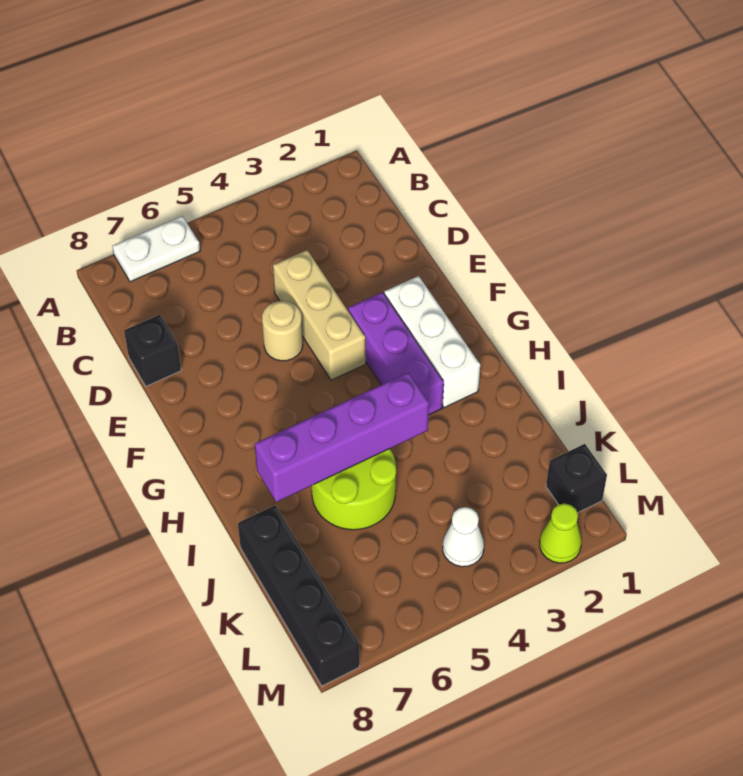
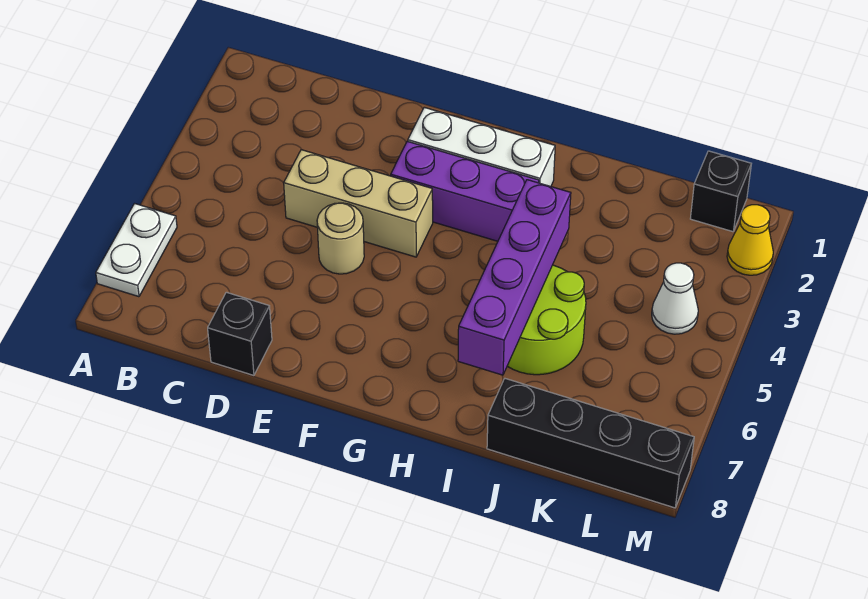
lime cone M2 level 1 -> yellow cone M2 level 1

